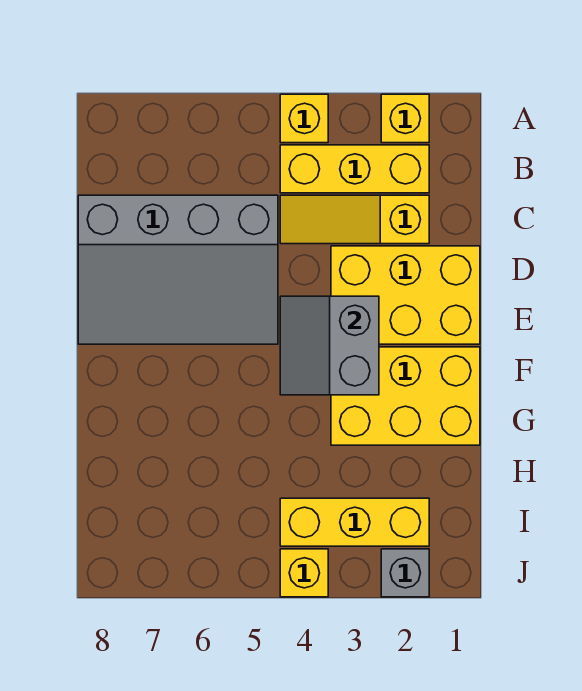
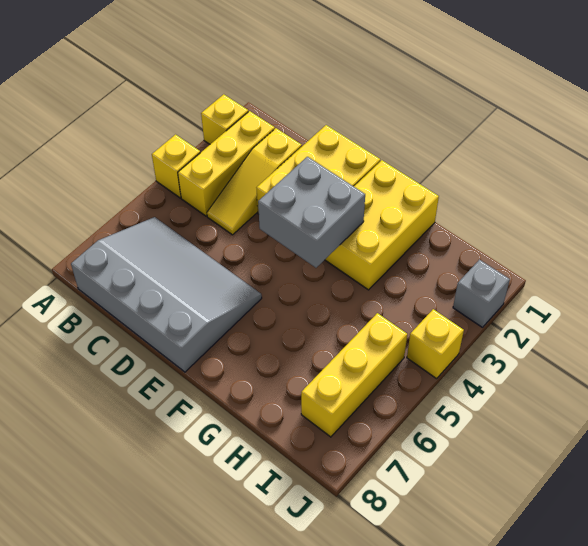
grey slope C5:E8 level 1 top C -> grey slope B6:E8 level 1 top 8
grey slope E3:F4 level 2 top 3 -> grey brick E3:F4 level 2
yellow brick I2:I4 level 1 -> yellow brick I5:I7 level 1

